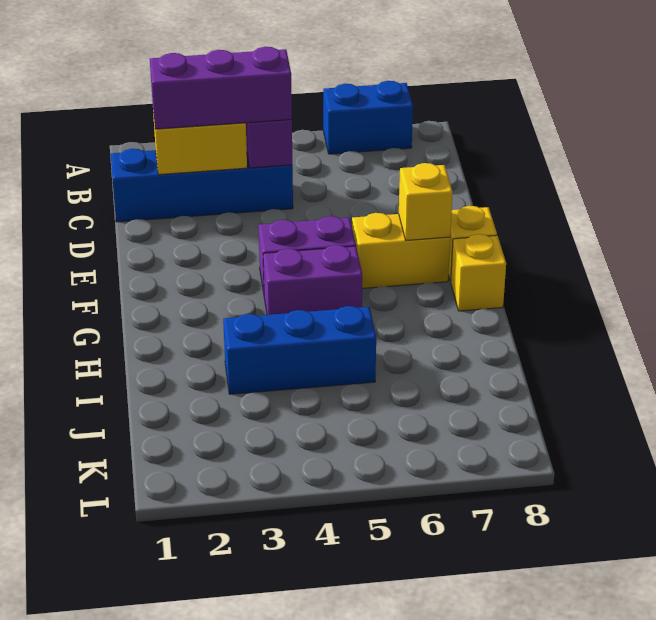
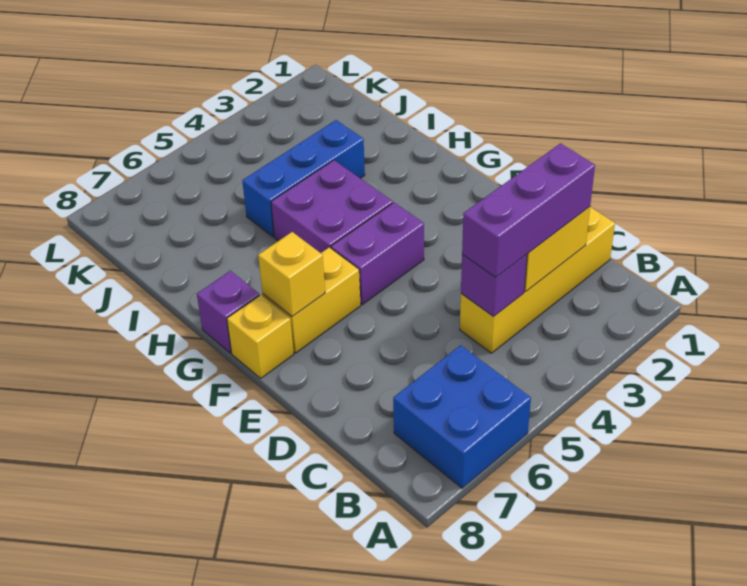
blue brick A6:A7 level 1 -> blue brick A6:B7 level 1
blue brick C1:C4 level 1 -> yellow brick C1:C4 level 1
purple brick G4:G5 level 1 -> purple brick G4:H5 level 1
yellow brick G8 level 1 -> purple brick G8 level 1

